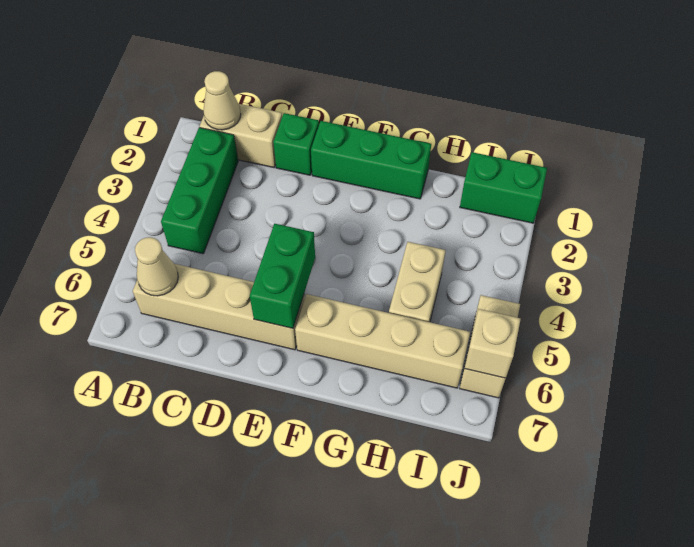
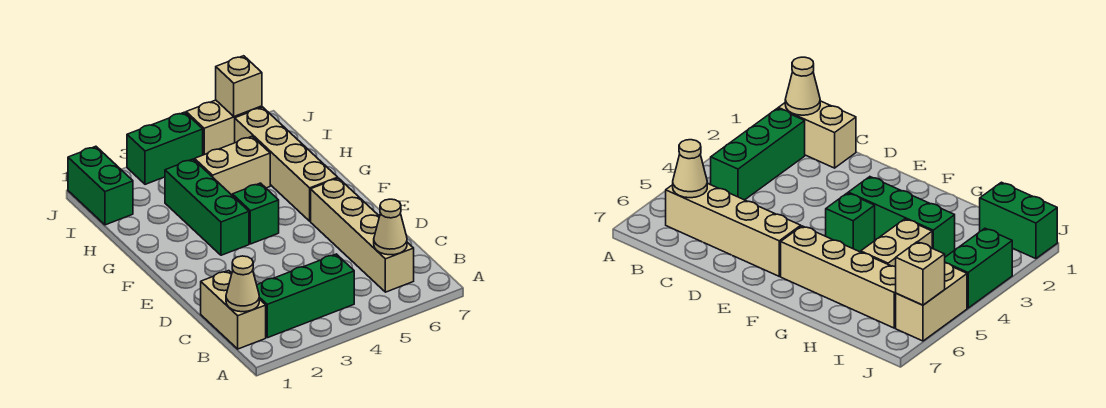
green brick D1 level 1 -> green brick F4 level 1
green brick E1:G1 level 1 -> green brick F3:H3 level 1
green brick E5:E6 level 2 -> green brick J3:J4 level 1

